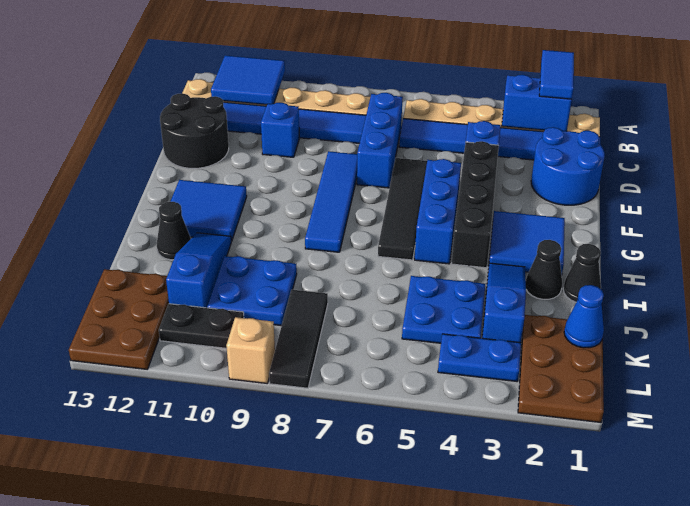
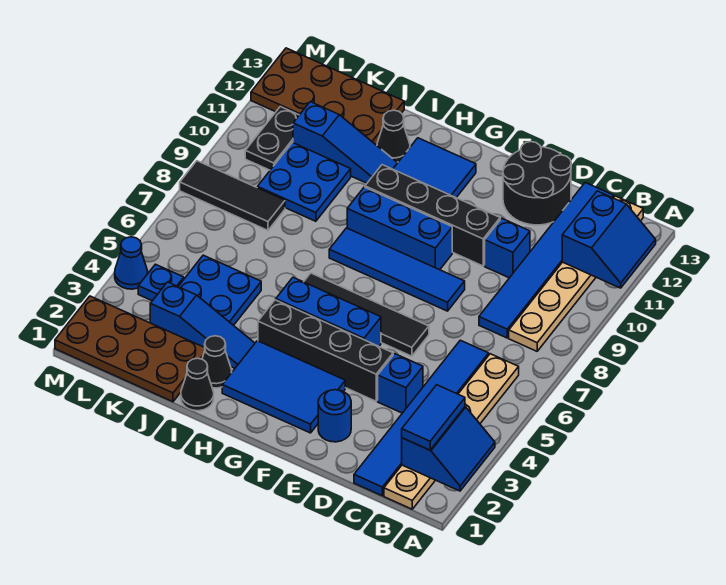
blue tile A2:B2 level 3 -> blue tile B2:B3 level 3
blue tile A11:B12 level 2 -> blue slope A11:B12 level 2 top B
blue brick C7:E7 level 1 -> blue brick F9:H9 level 1
blue round brick D1:E2 level 1 -> blue round brick E2 level 1
none -> black brick E10:H10 level 1
blue tile G2:H3 level 1 -> blue tile F2:H3 level 1
brown plate K1:M2 level 1 -> brown plate J1:M2 level 1
blue cone K1 level 2 -> blue cone M4 level 1
brown plate K12:M13 level 1 -> brown plate J12:M13 level 1
blue plate L3:L4 level 1 -> blue plate L4 level 1
tan brick M9 level 1 -> none

